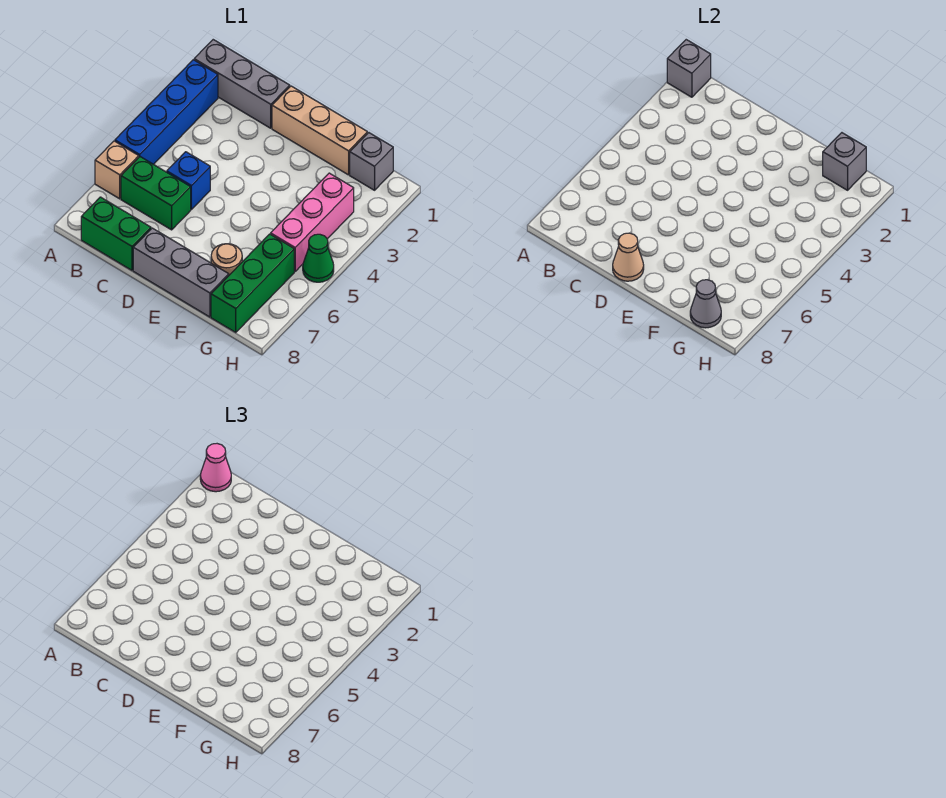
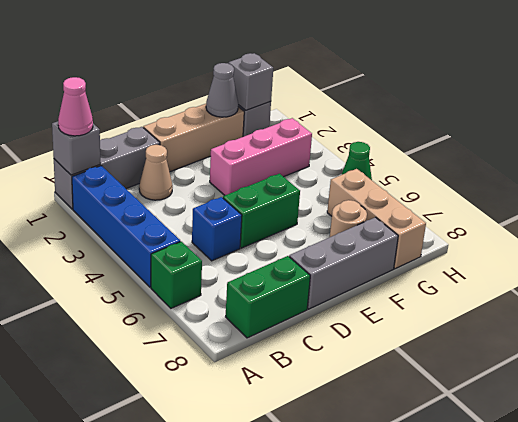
tan brick A6 level 1 -> green brick A6 level 1
green brick B6:C6 level 1 -> green brick D5:E5 level 1
tan cone D8 level 2 -> tan cone C2 level 1
pink brick G3:G5 level 1 -> pink brick E3:G3 level 1
green brick G6:G8 level 1 -> tan brick G6:G8 level 1
grey cone G8 level 2 -> grey cone F1 level 2

